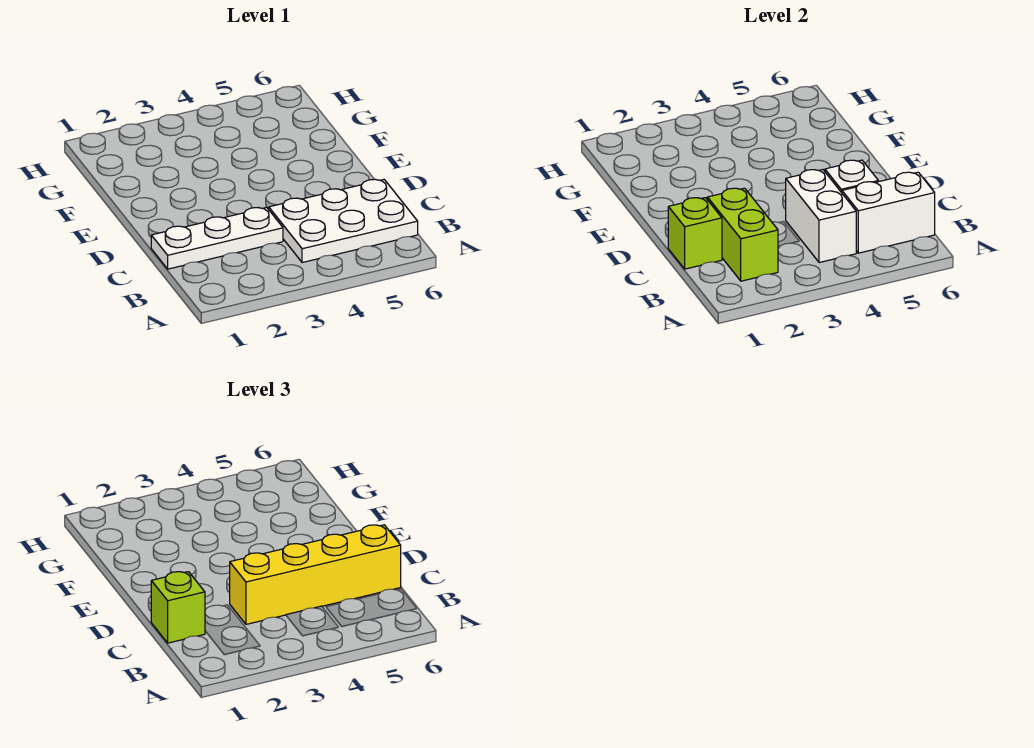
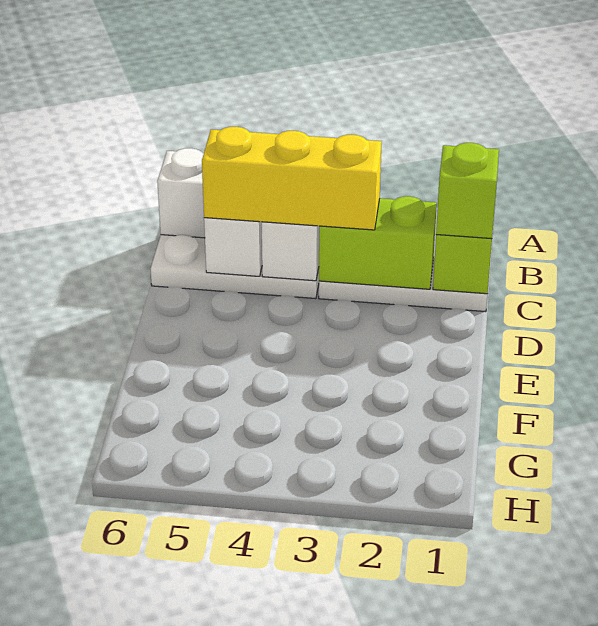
lime brick B2:C2 level 2 -> lime brick C2:C3 level 2
yellow brick C3:C6 level 3 -> yellow brick C3:C5 level 3

